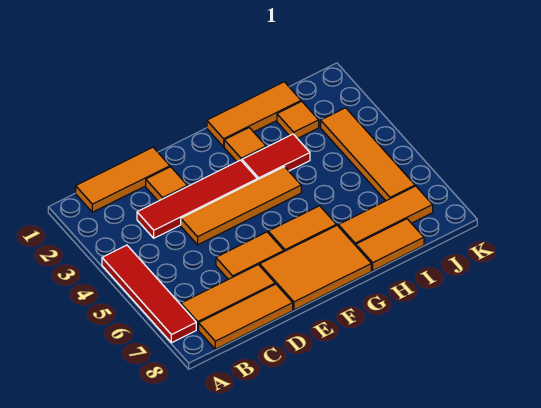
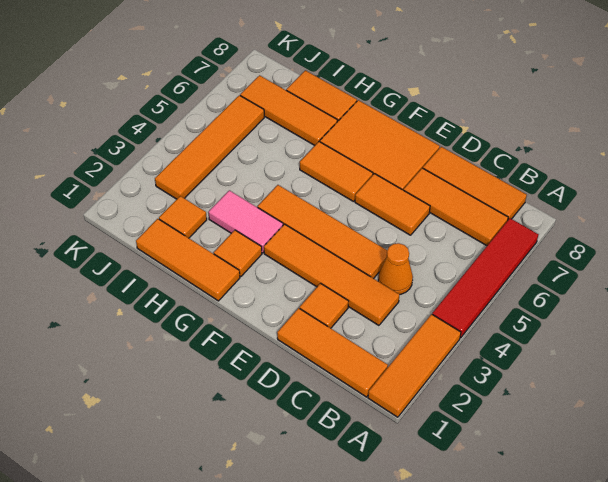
none -> orange tile A1:A3 level 1
red tile C3:F3 level 1 -> orange tile C3:F3 level 1
none -> orange cone C4 level 1
red tile G3:H3 level 1 -> pink tile G3:H3 level 1

